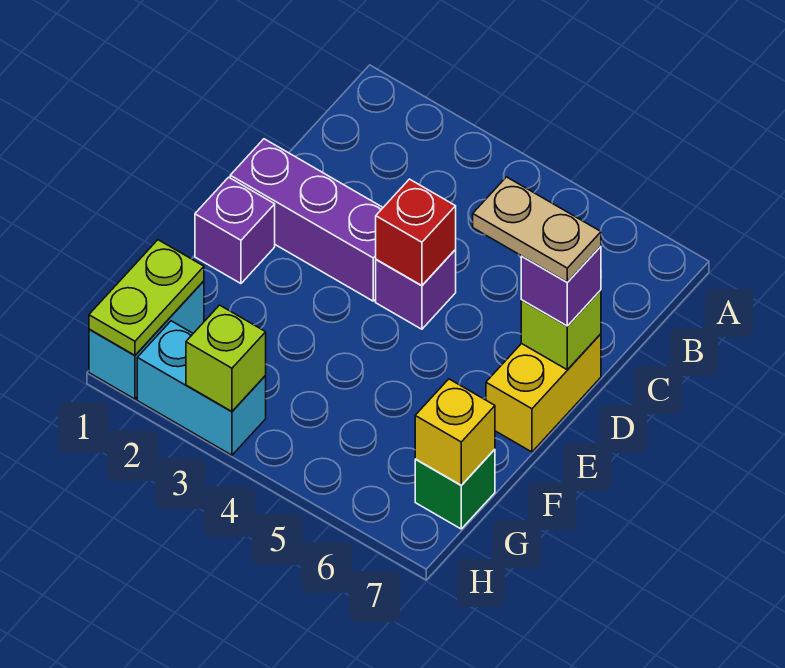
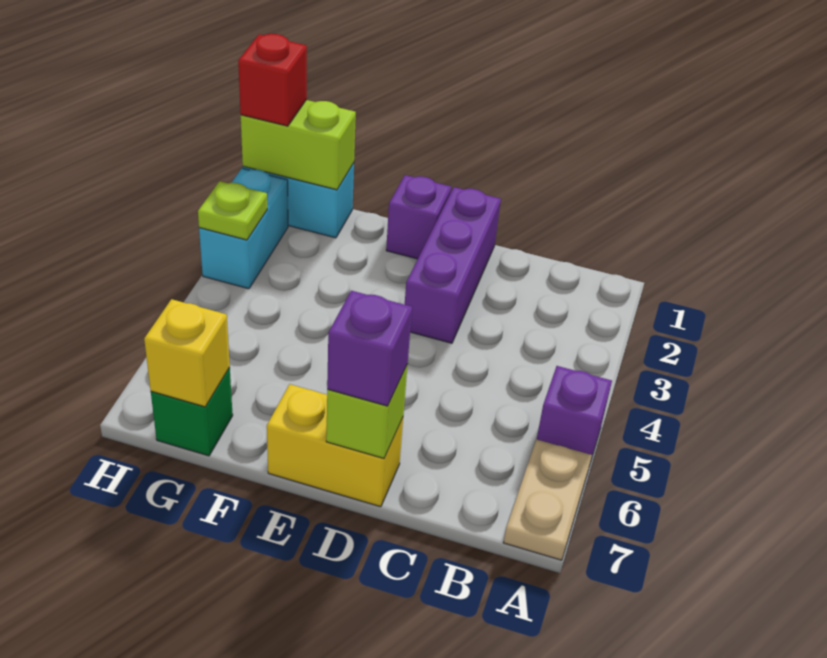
purple brick D4 level 1 -> purple brick A5 level 1
red brick D4 level 2 -> red brick H1 level 3
tan plate D6:D7 level 4 -> tan plate A6:A7 level 1
lime plate G1:H1 level 2 -> lime brick G1:H1 level 2
lime brick H3 level 2 -> lime plate H3 level 2

